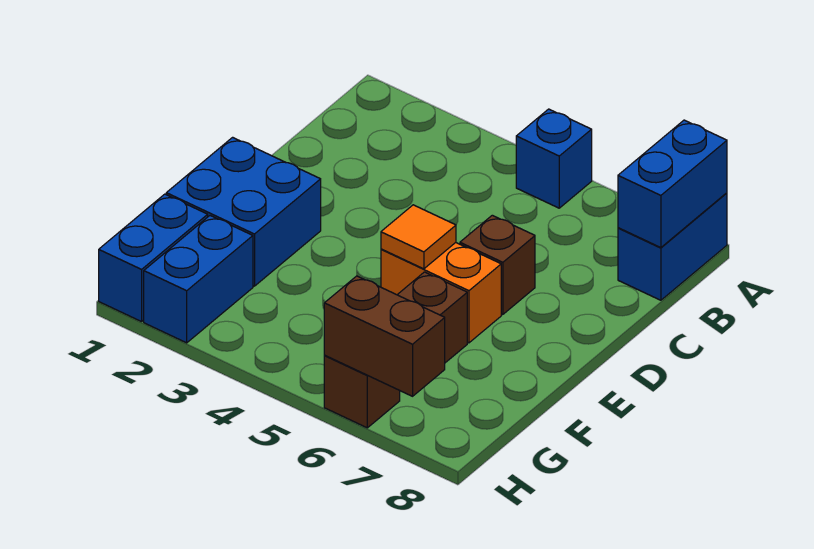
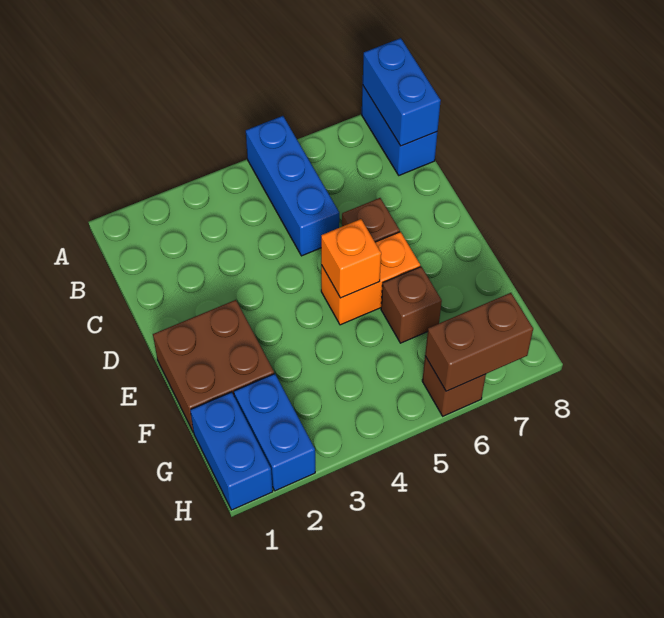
blue brick A5 level 1 -> blue brick A5:C5 level 1
blue brick E1:F2 level 1 -> brown brick E1:F2 level 1
orange tile E5 level 2 -> orange brick E5 level 2

